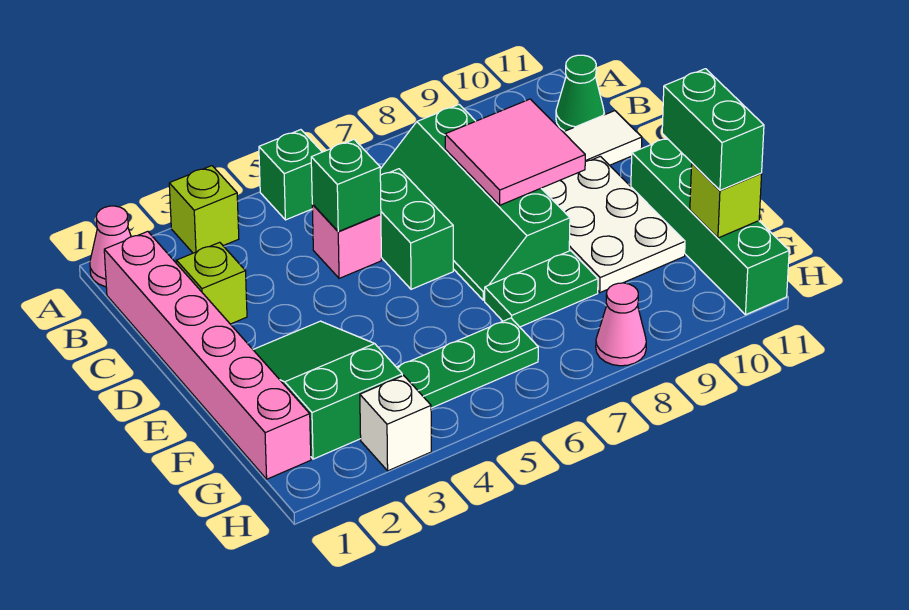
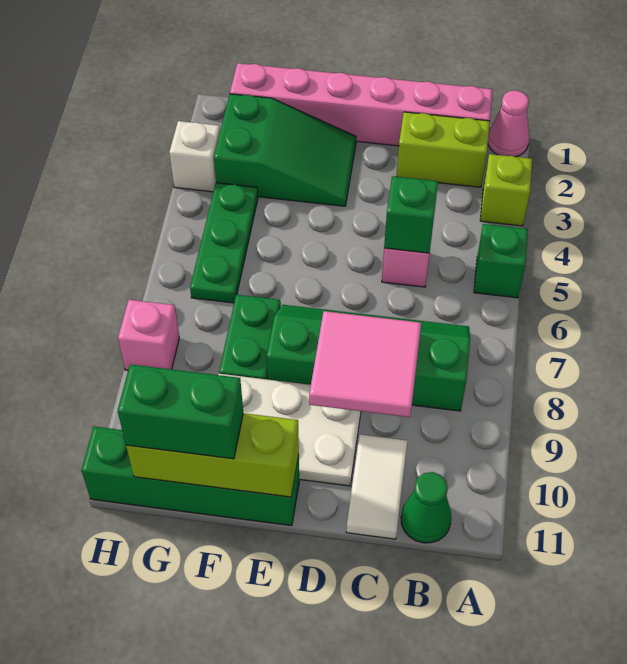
lime brick C2 level 1 -> lime brick B2:C2 level 1
green brick C6:D6 level 1 -> none
lime brick G11 level 2 -> lime brick E11:G11 level 2
pink cone H8 level 1 -> pink brick H8 level 1

